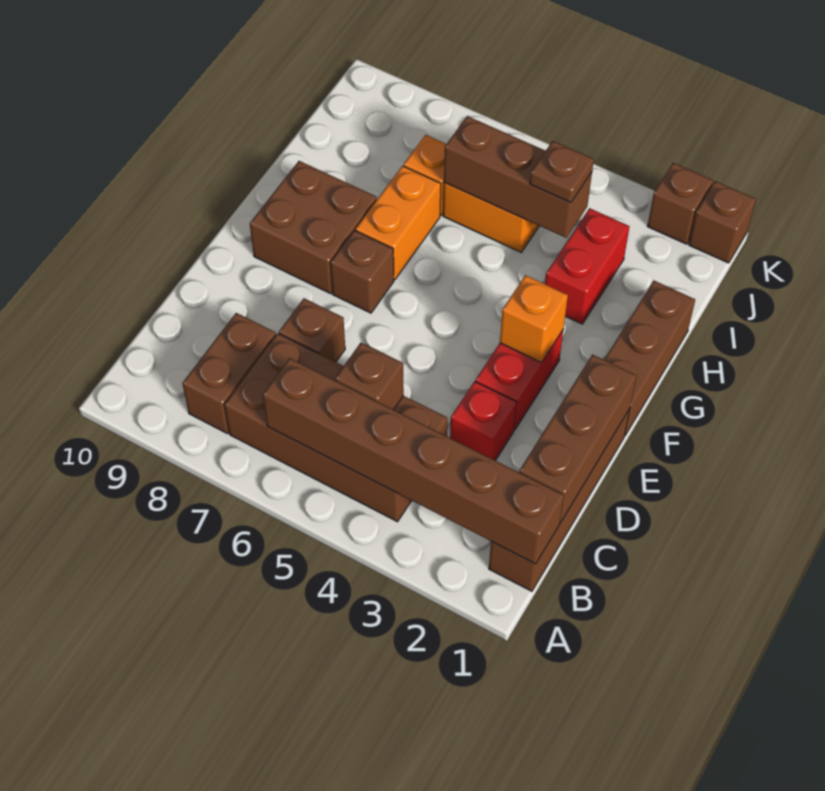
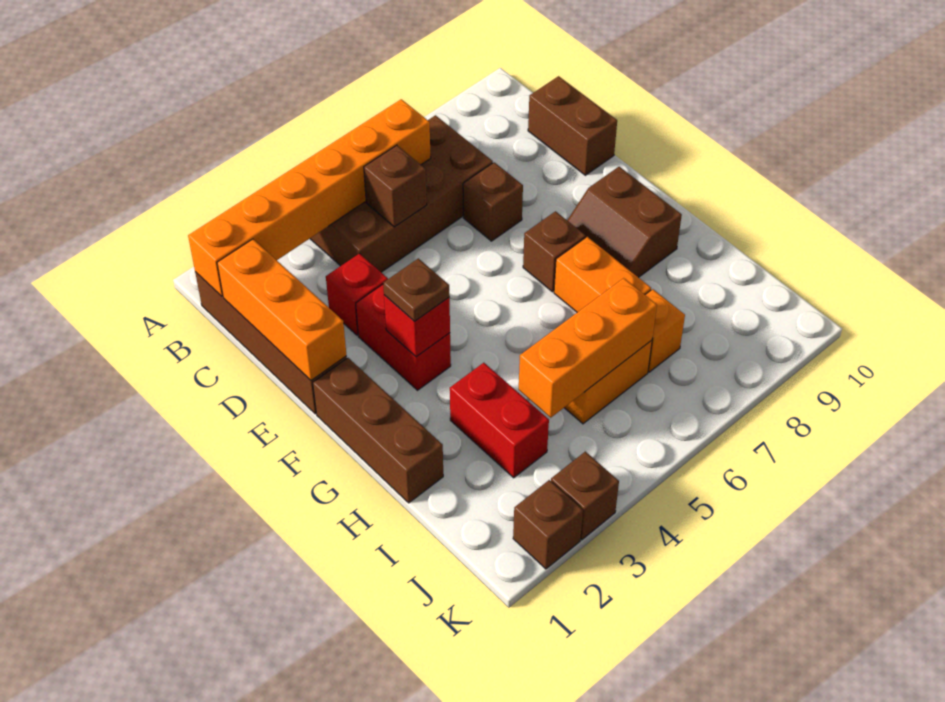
brown brick B1:B6 level 2 -> orange brick B1:B6 level 2
brown brick B8:C8 level 1 -> brown brick C10:D10 level 1
brown brick C1:E1 level 2 -> orange brick C1:E1 level 2
orange brick F3 level 2 -> red brick F3 level 2
brown brick F8:G9 level 1 -> brown slope F8:G9 level 1 top 9
brown brick I4:I6 level 2 -> orange brick I4:I6 level 2
brown plate I4 level 3 -> brown plate F3 level 3
brown brick K1 level 1 -> brown brick K3 level 1

